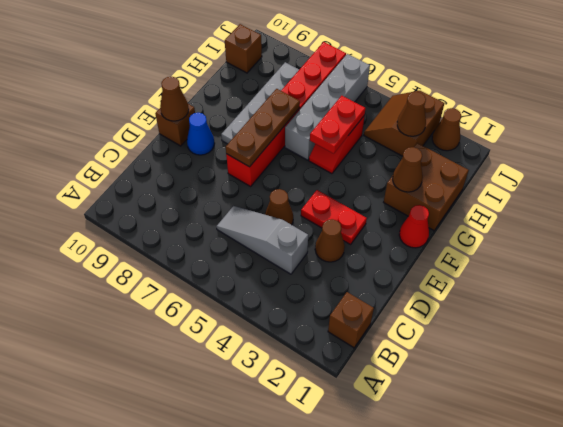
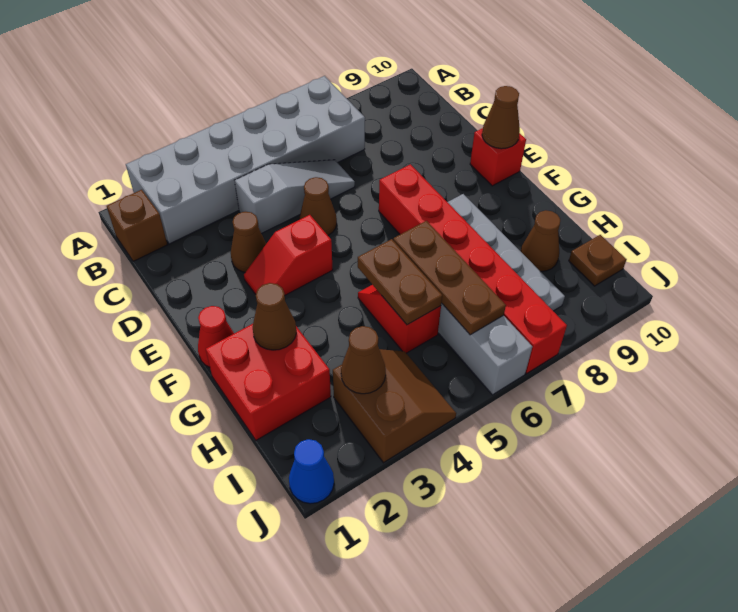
none -> grey brick A2:B7 level 1
red plate E3:E4 level 1 -> red slope E3:E4 level 1 top 4
brown plate E7:G7 level 2 -> brown plate G6:I6 level 2
blue cone E9 level 1 -> blue cone J1 level 1
brown brick E10 level 1 -> red brick E10 level 1
brown brick G1:H2 level 1 -> red brick G1:H2 level 1
red plate G5:H5 level 2 -> brown plate G5:H5 level 2
brown brick I10 level 1 -> brown plate I10 level 1
brown cone J2 level 1 -> brown cone H9 level 1

